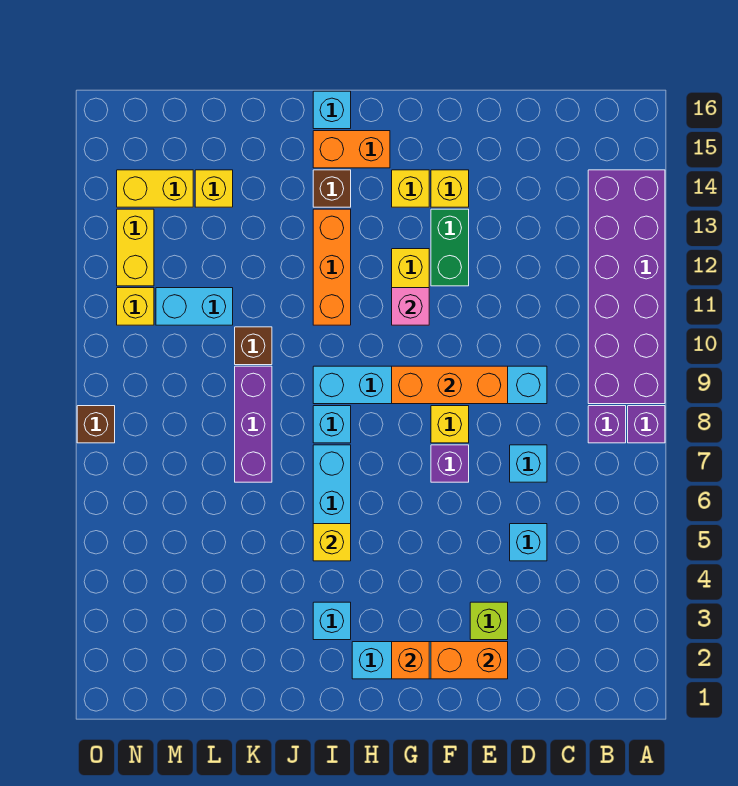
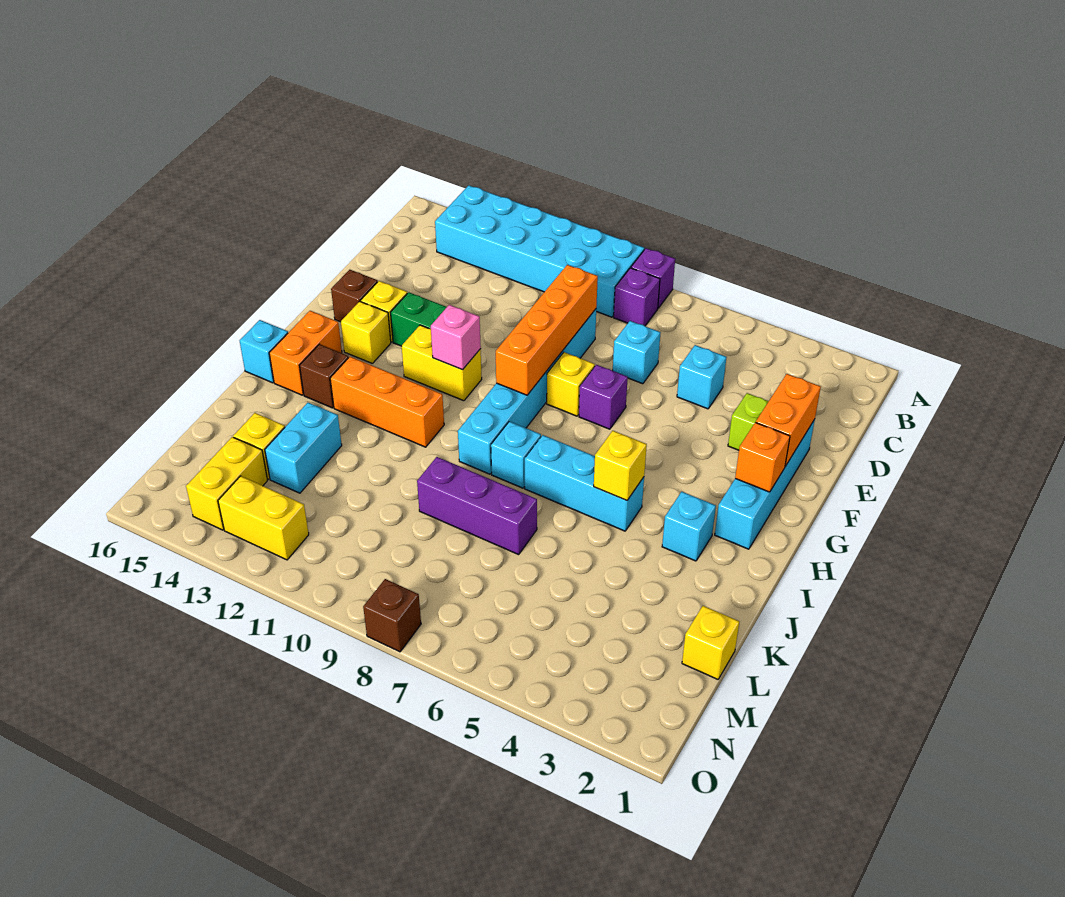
purple brick A9:B14 level 1 -> cyan brick A9:B14 level 1
orange brick E9:G9 level 2 -> orange brick D9:G9 level 2
brown brick K10 level 1 -> brown brick F15 level 1
cyan brick L11:M11 level 1 -> cyan brick K13:L13 level 1
yellow brick N11 level 1 -> yellow brick L1 level 1

